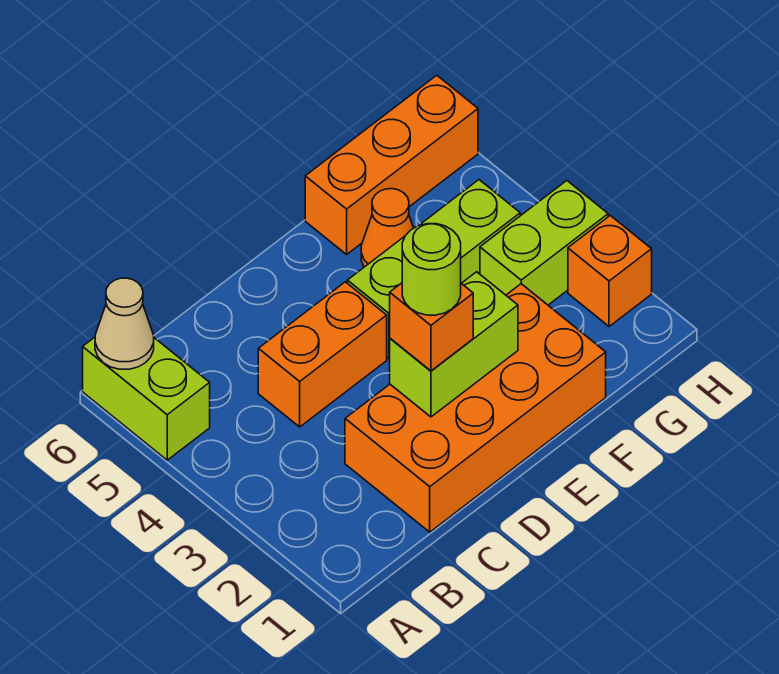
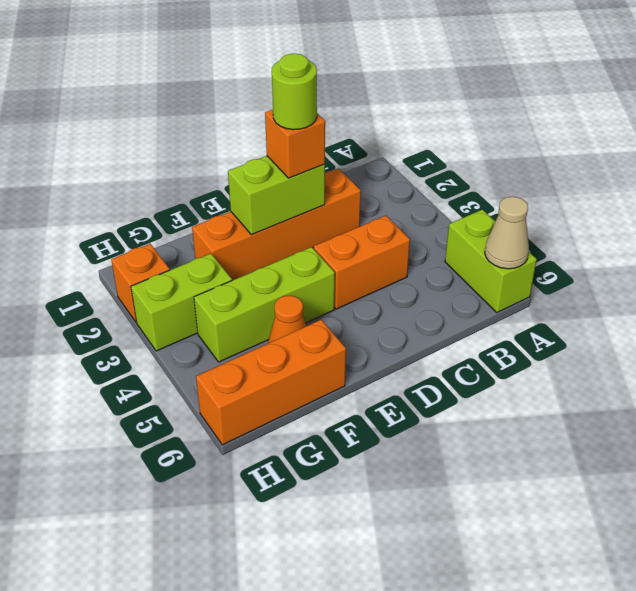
orange brick C1:F2 level 1 -> orange brick C2:F2 level 1

